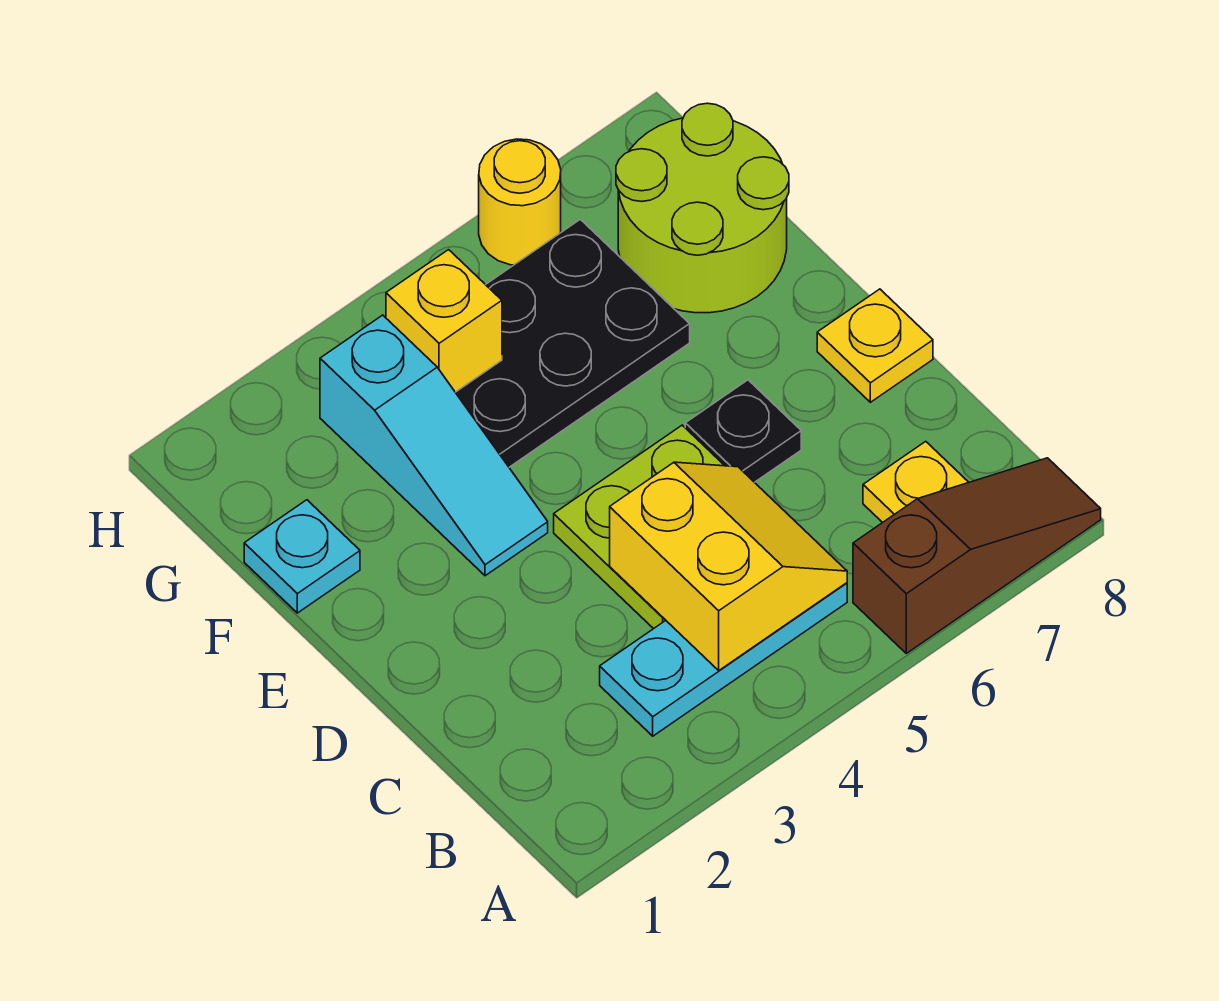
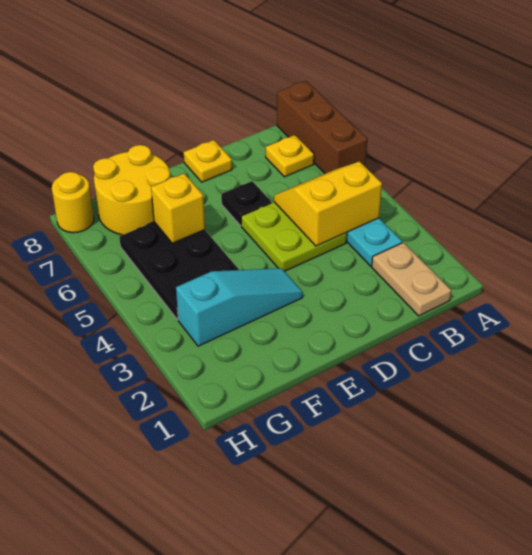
brown slope A6:A8 level 1 top 6 -> brown brick A6:A8 level 1
none -> tan plate B1:B2 level 1
cyan plate F1 level 1 -> none
lime round brick F7:G8 level 1 -> yellow round brick F7:G8 level 1
yellow brick G4 level 2 -> yellow brick F6 level 2
yellow round brick H6 level 1 -> yellow round brick H8 level 1

